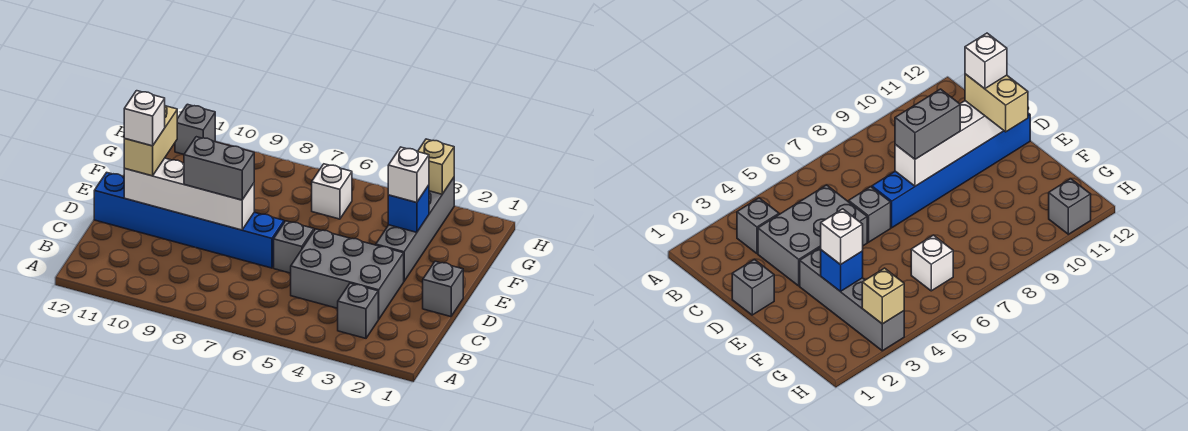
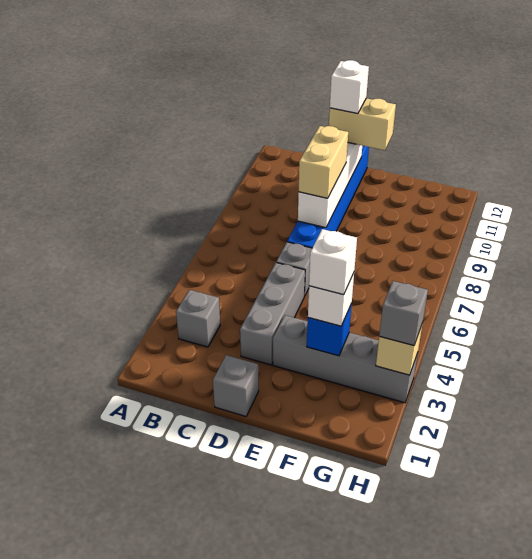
grey brick C3:D5 level 1 -> grey brick D3:D5 level 1
grey brick D8:D9 level 3 -> tan brick D8:D9 level 3
white brick G6 level 1 -> white brick F3 level 4
grey brick H11 level 1 -> grey brick H3 level 3

